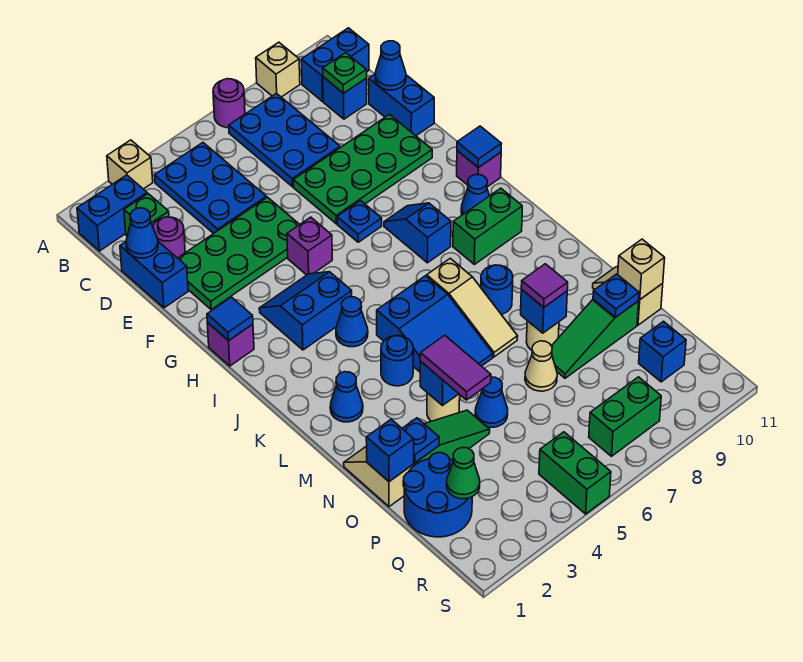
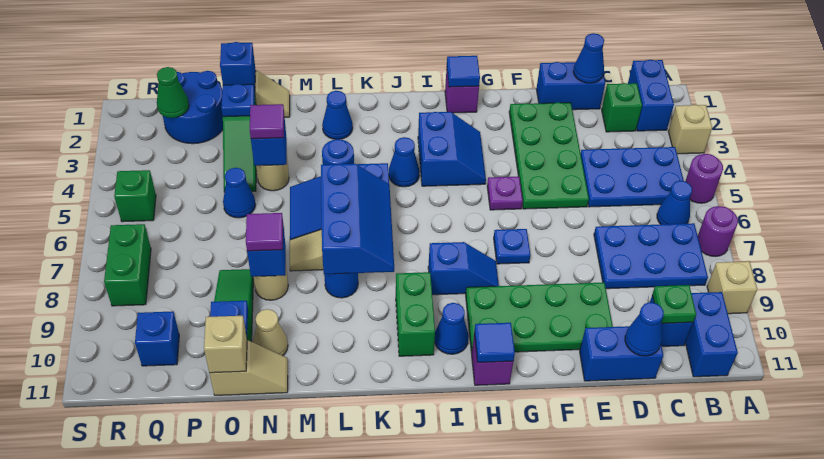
none -> blue cone B6 level 1
purple round brick D2 level 1 -> purple round brick A5 level 1
green plate E7:F10 level 1 -> green plate E9:H10 level 1
purple brick G5 level 1 -> purple plate G5 level 1
none -> blue slope K6:L8 level 2 top L
purple tile N4:O4 level 3 -> purple tile N4 level 3
tan cone O7 level 1 -> tan cone N10 level 1
green brick R5:S5 level 1 -> green brick R5 level 1

